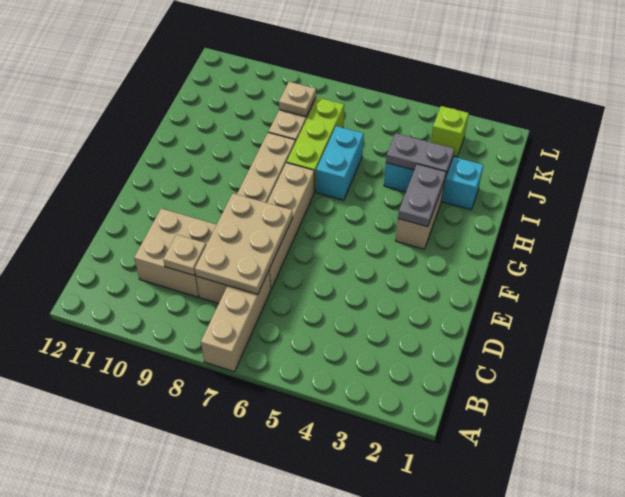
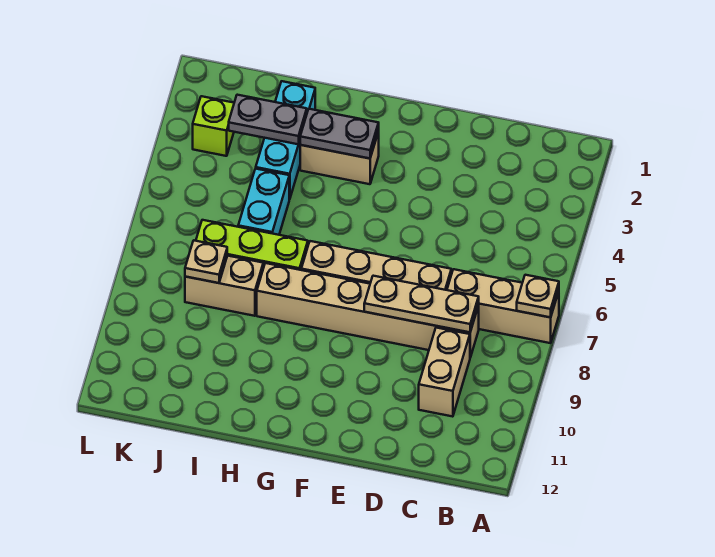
tan plate C7:E8 level 2 -> tan plate C8:E8 level 2
tan brick C9:D10 level 1 -> tan brick C9:C10 level 1
tan plate C9 level 2 -> tan plate A7 level 2
cyan brick H6:I6 level 1 -> cyan brick I5:I6 level 1
grey plate I3:I4 level 2 -> grey plate I3:J3 level 2

